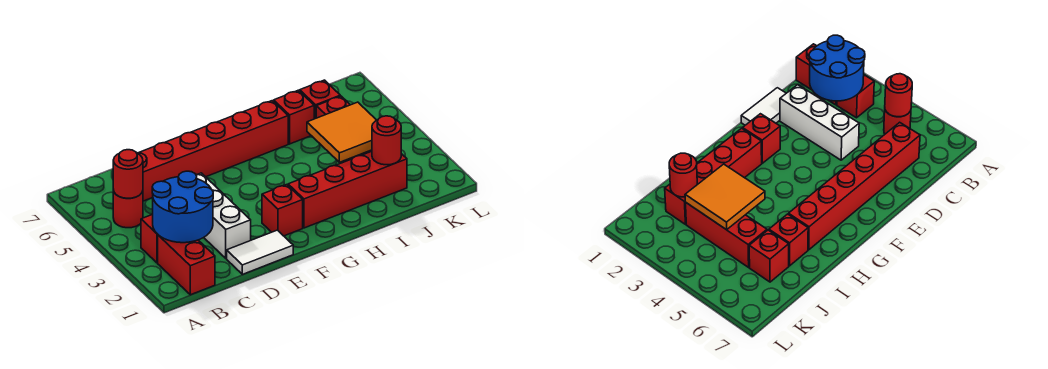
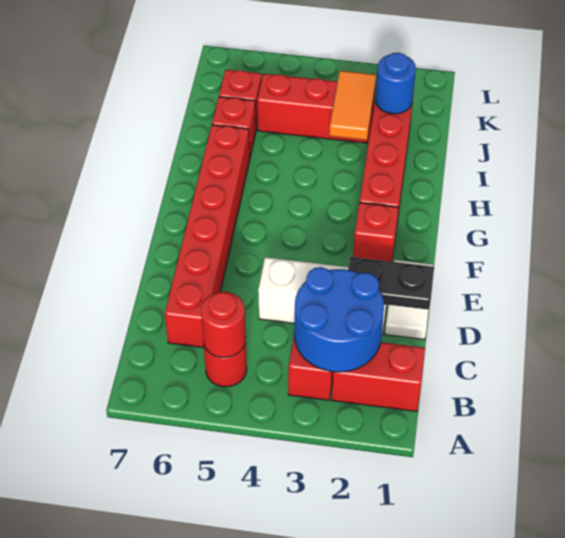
none -> black plate D1:D2 level 2
orange tile I3:J4 level 2 -> orange tile I3:J3 level 2
red round brick J2 level 2 -> blue round brick J2 level 2

